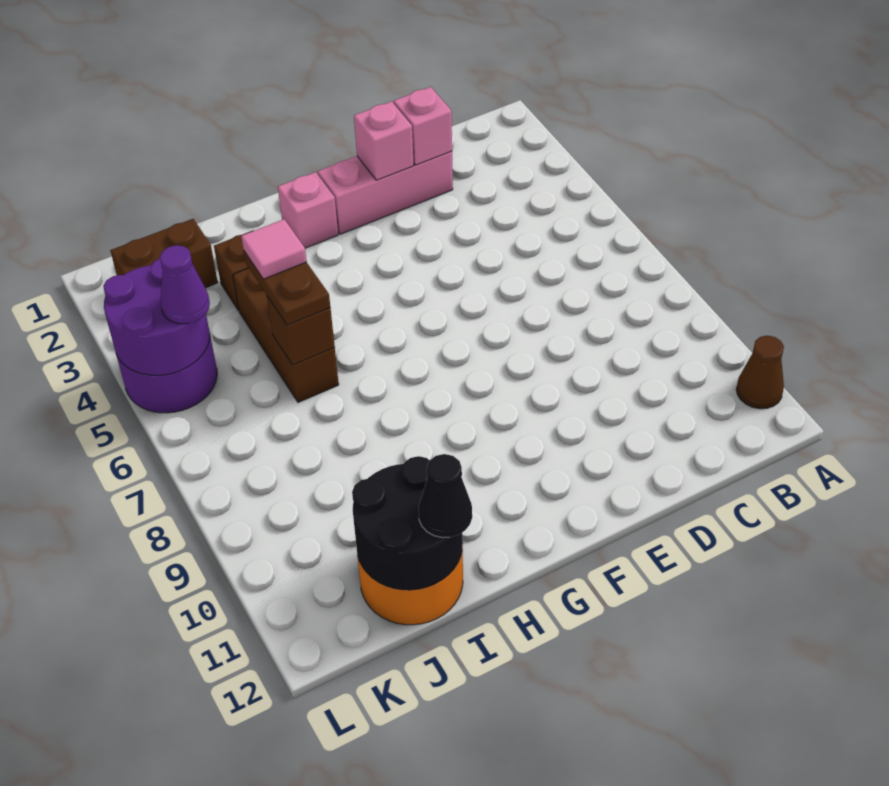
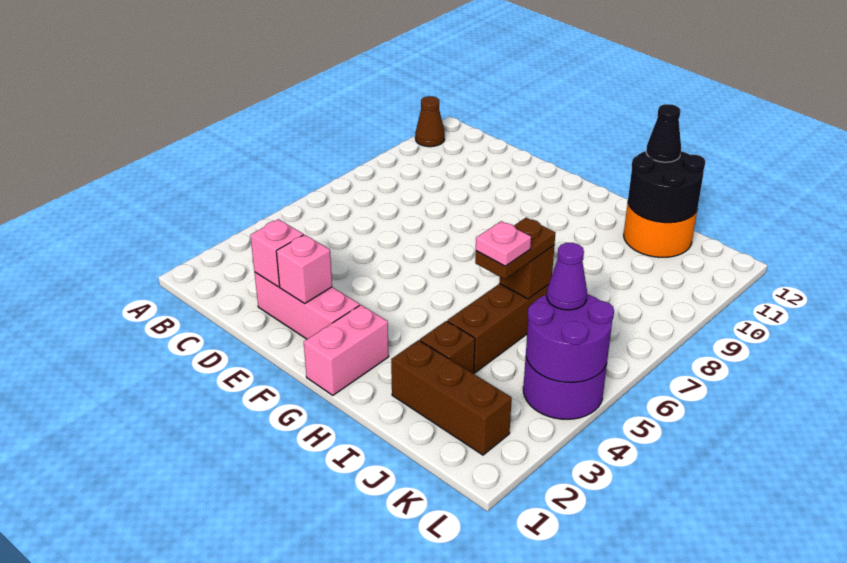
pink brick G2 level 1 -> pink brick G1:G2 level 1
pink tile I5 level 4 -> pink plate I5 level 4
brown brick J2:K2 level 1 -> brown brick I2:K2 level 1

